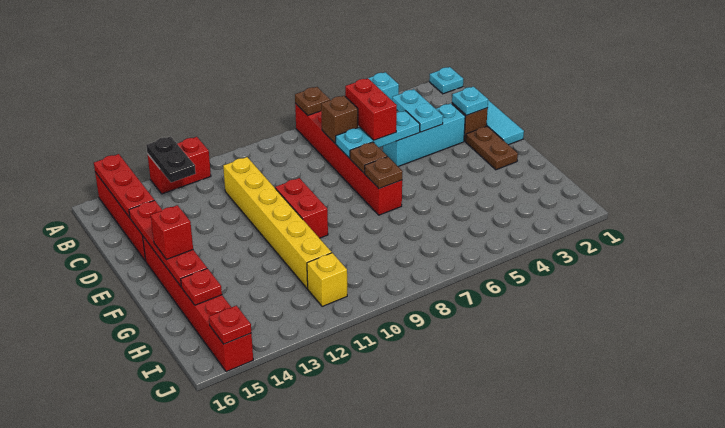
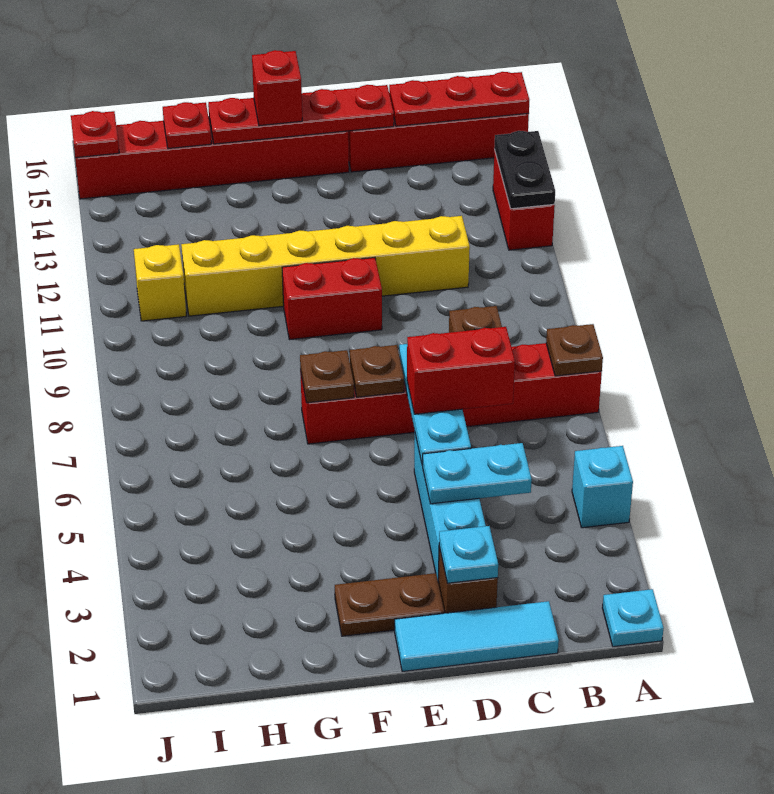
black plate A13:B13 level 2 -> black plate A12:A13 level 2

